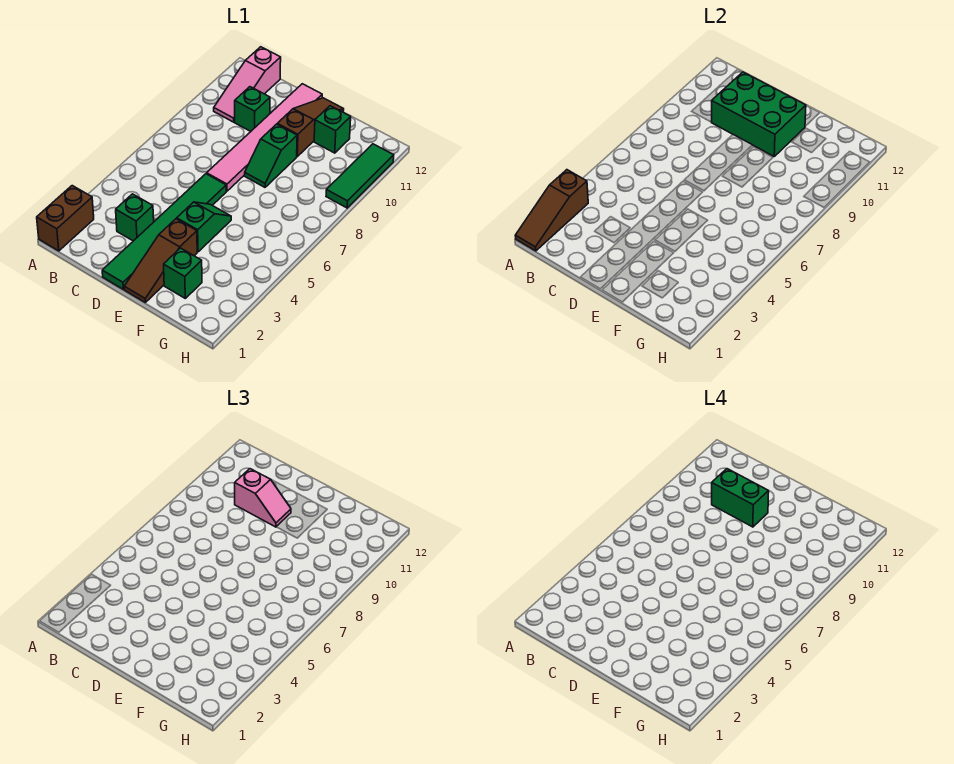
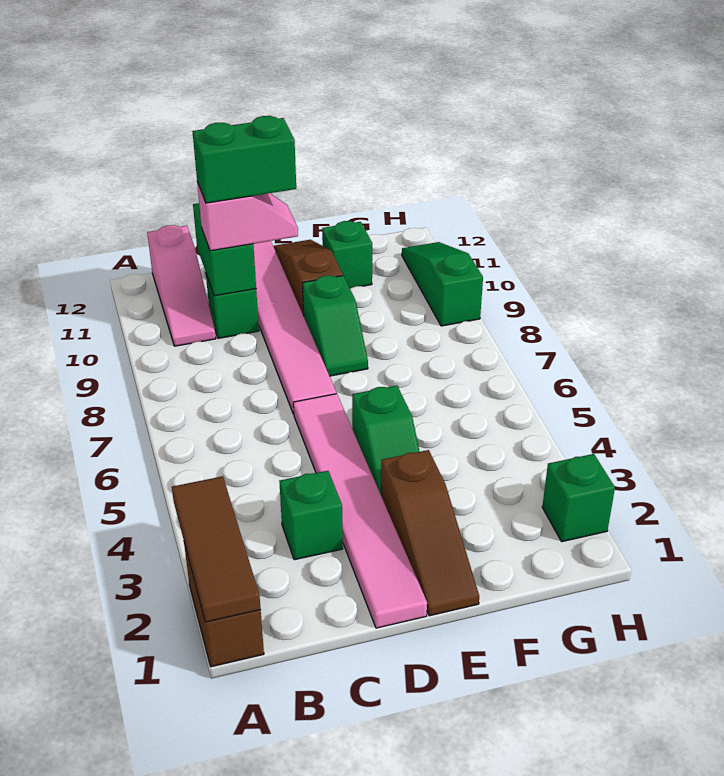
brown slope A1:A3 level 2 top 3 -> brown tile A1:A3 level 2
green brick C10:E11 level 2 -> green brick C10:C11 level 2
green tile D1:D6 level 1 -> pink tile D1:D6 level 1
green slope E4:E5 level 1 top 4 -> green slope E4:E5 level 1 top 5
green brick F2 level 1 -> green brick H2 level 1
green tile H9:H11 level 1 -> green slope H9:H11 level 1 top 9

